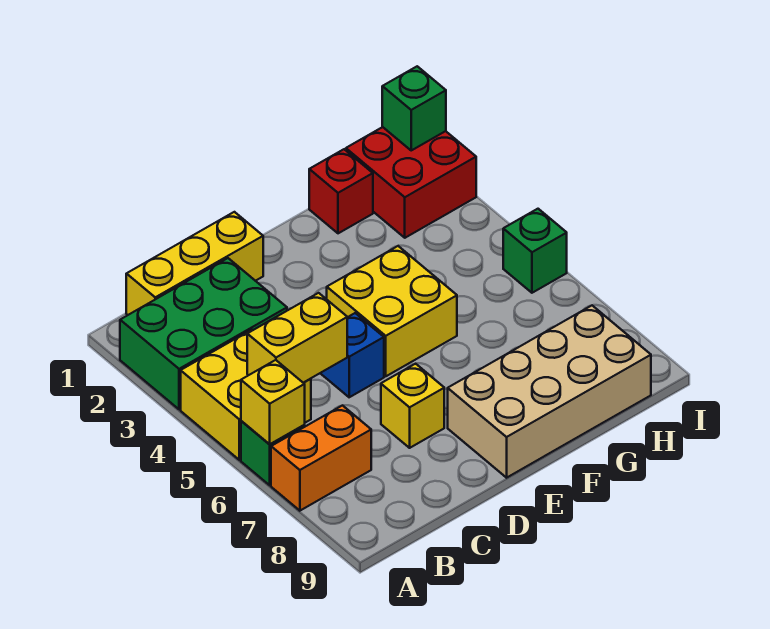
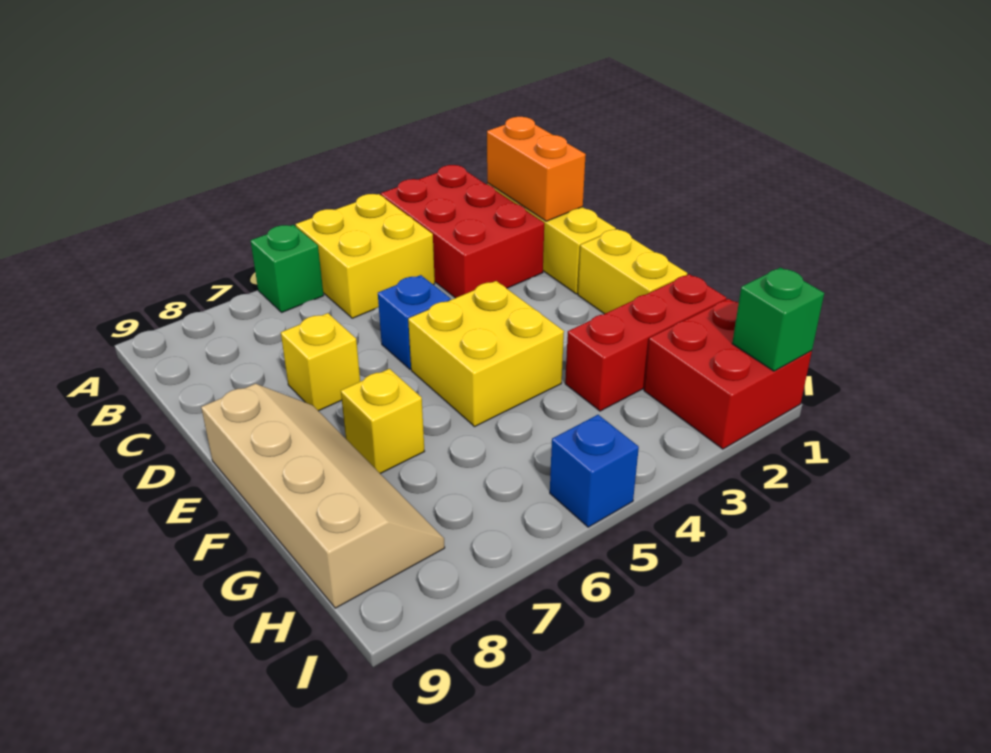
green brick A2:C3 level 1 -> red brick A2:C3 level 1
yellow brick A6 level 2 -> yellow brick F7 level 1
orange brick A7:B7 level 1 -> orange brick B1:C1 level 2
yellow brick B5:C5 level 2 -> yellow brick E1:F1 level 1
tan brick E8:H9 level 1 -> tan slope E8:H9 level 1 top 9
red brick G1 level 1 -> red brick G1:G3 level 1
green brick I5 level 1 -> blue brick I5 level 1

